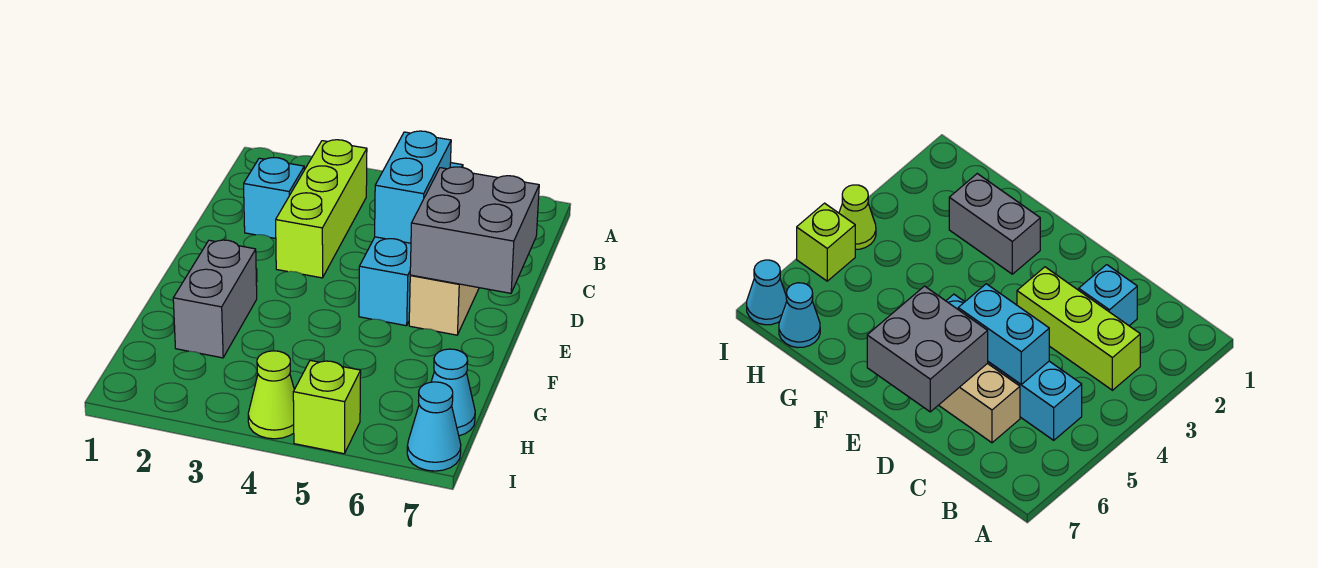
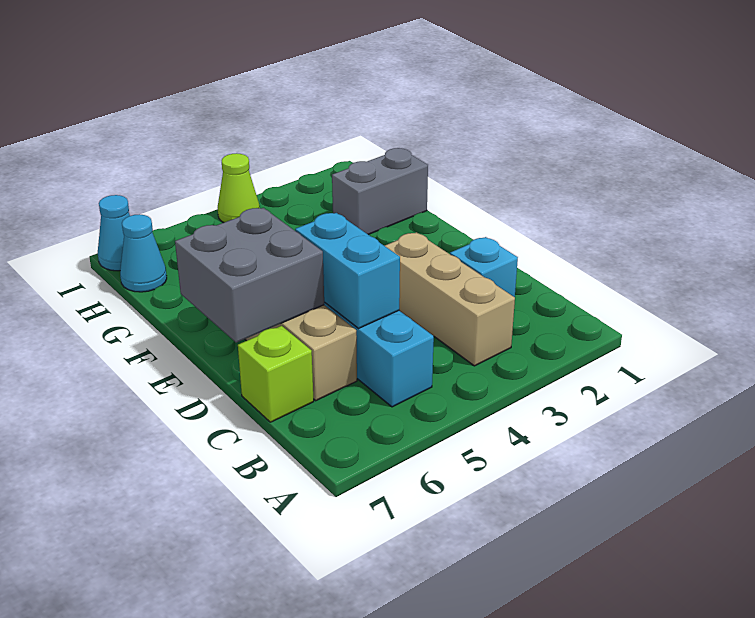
lime brick B3:D3 level 1 -> tan brick B3:D3 level 1
grey brick F2:G2 level 1 -> grey brick G1:G2 level 1
lime brick I5 level 1 -> lime brick C7 level 1

